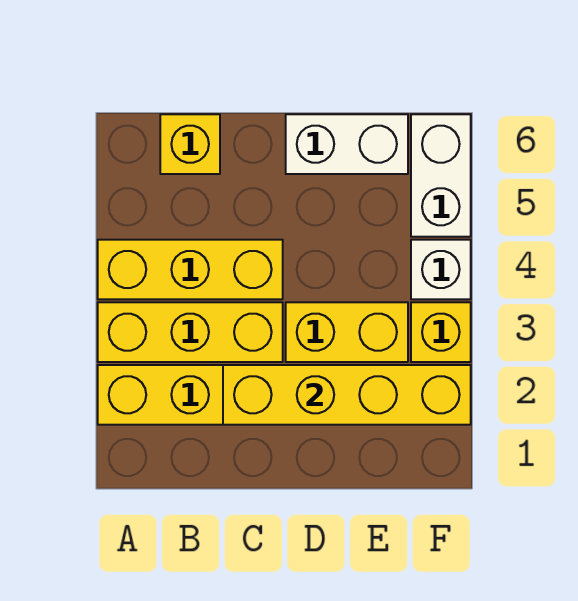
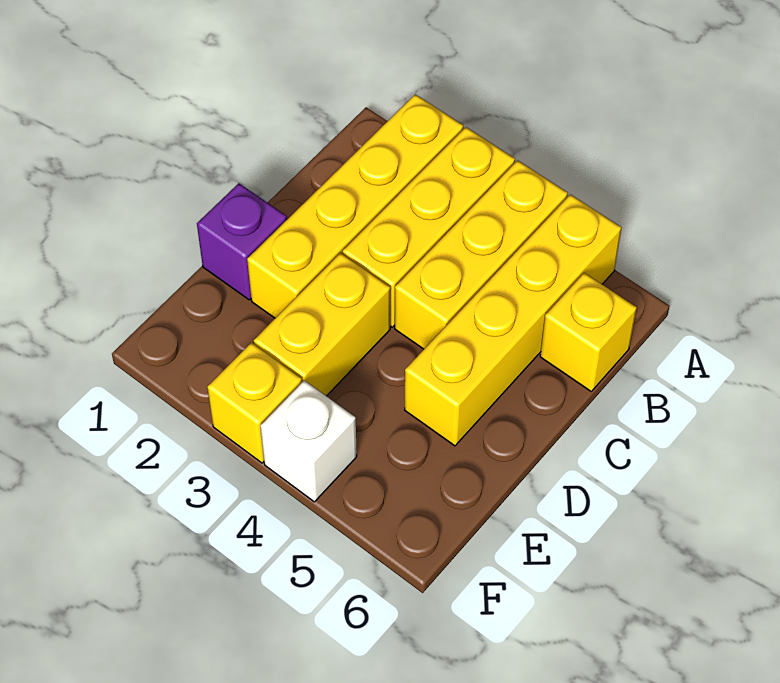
yellow brick C2:F2 level 2 -> yellow brick A5:D5 level 1
none -> purple brick D1 level 1
white brick D6:E6 level 1 -> none
white brick F5:F6 level 1 -> none

